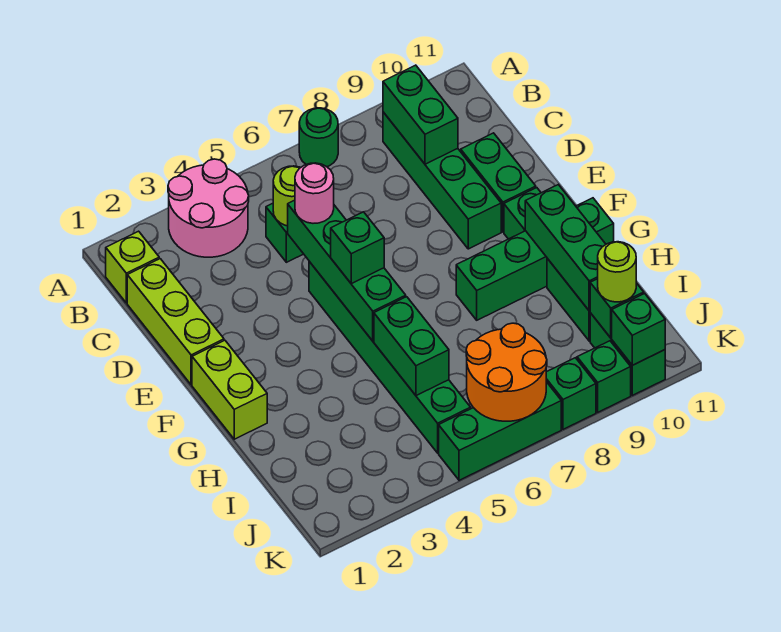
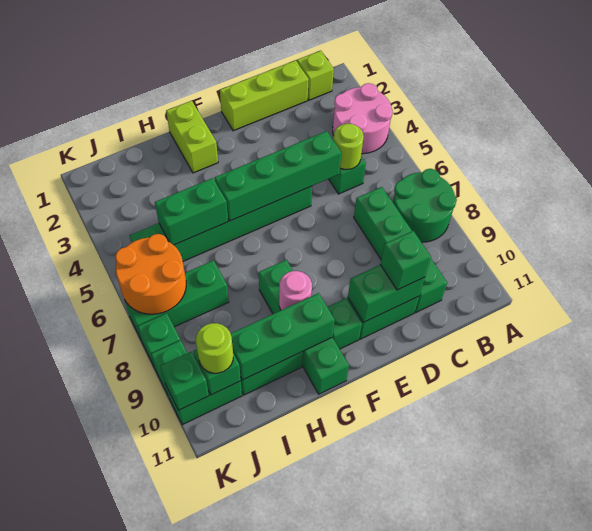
green round brick A7 level 1 -> green round brick A7:B8 level 1
green brick B9:E9 level 1 -> green brick C7:C10 level 1
green brick B9:C9 level 2 -> green brick D10:E10 level 2
pink round brick D5 level 3 -> pink round brick G9 level 2
lime brick F1:G1 level 1 -> lime brick G1:G2 level 1
green brick F5 level 3 -> green brick D10 level 3
green brick K5:K7 level 1 -> green brick I7:K7 level 1

